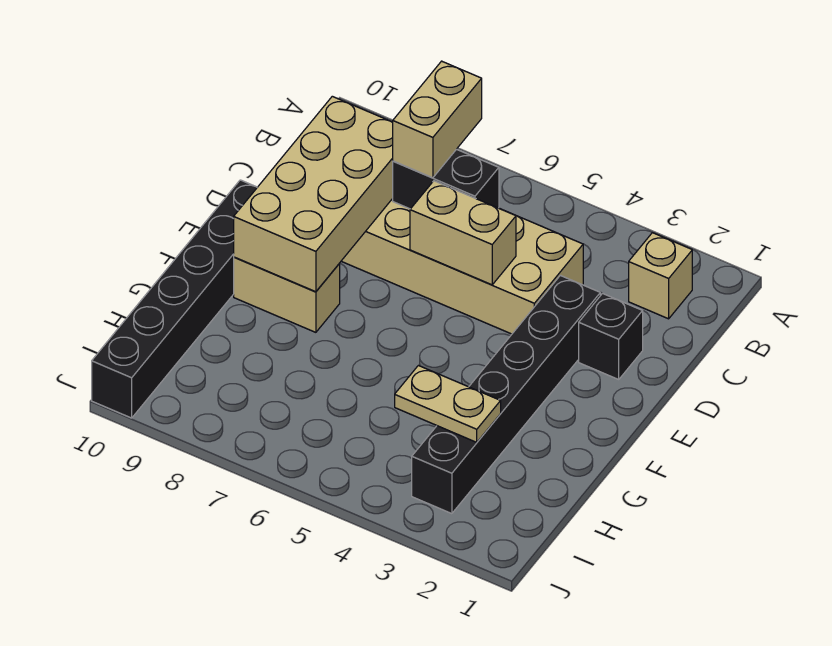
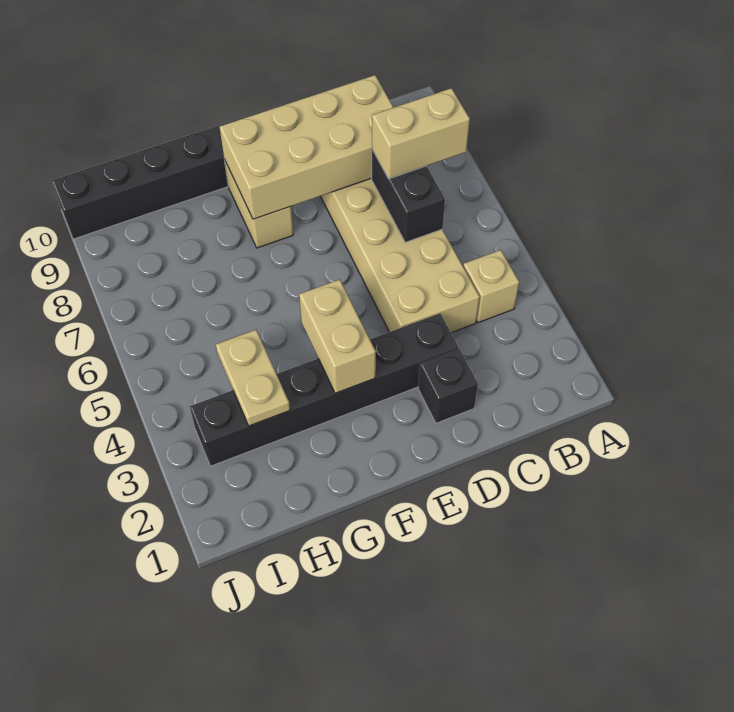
tan brick B2 level 1 -> tan brick B4 level 1
tan brick D5:D6 level 2 -> tan brick F3:F4 level 2

